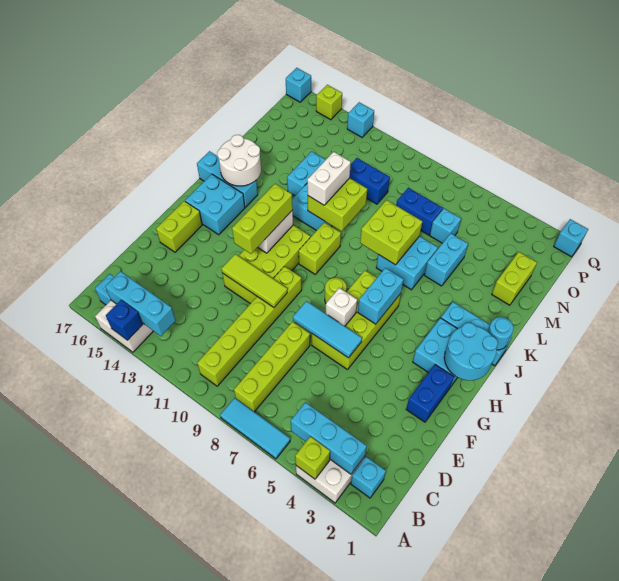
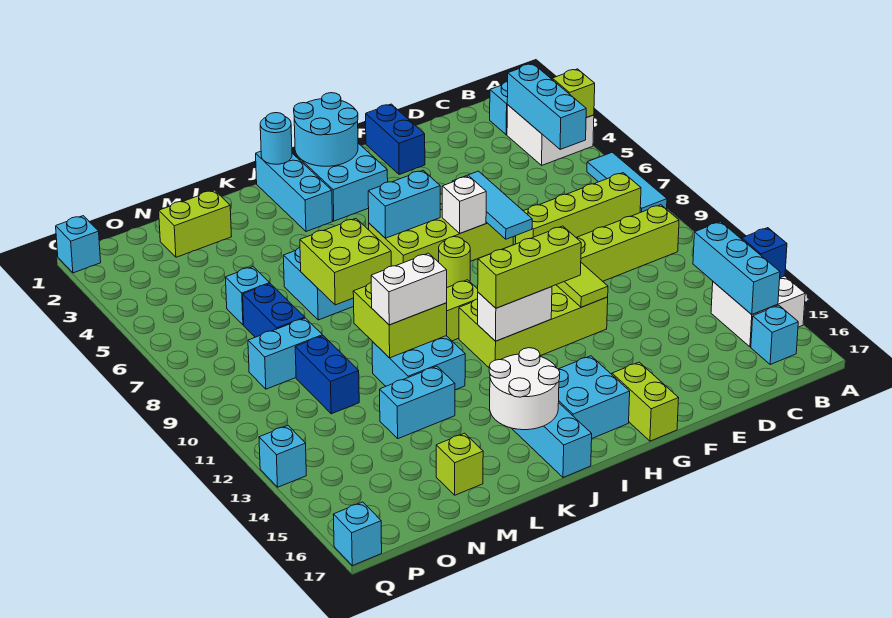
blue brick F2:G2 level 1 -> blue brick F1:F2 level 1
lime brick F16:G16 level 1 -> lime brick G16:G17 level 1
cyan brick L5:M5 level 1 -> cyan brick N9:O9 level 1
lime brick Q15 level 1 -> lime brick M16 level 1

